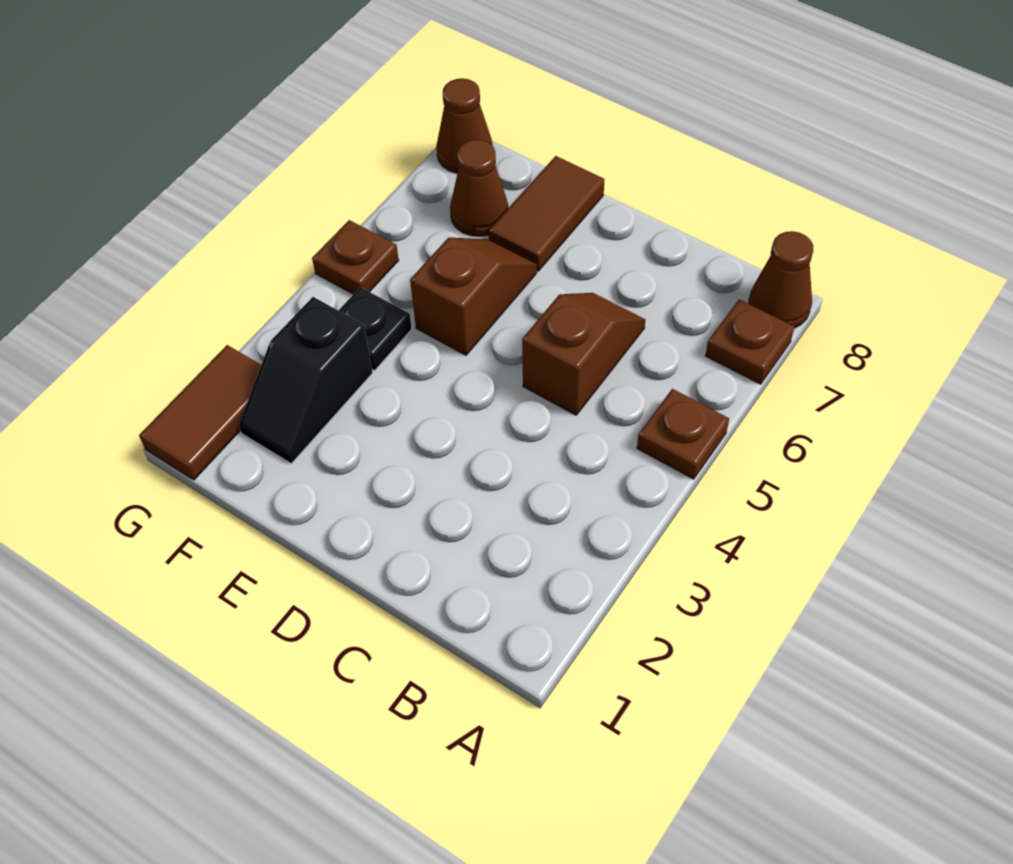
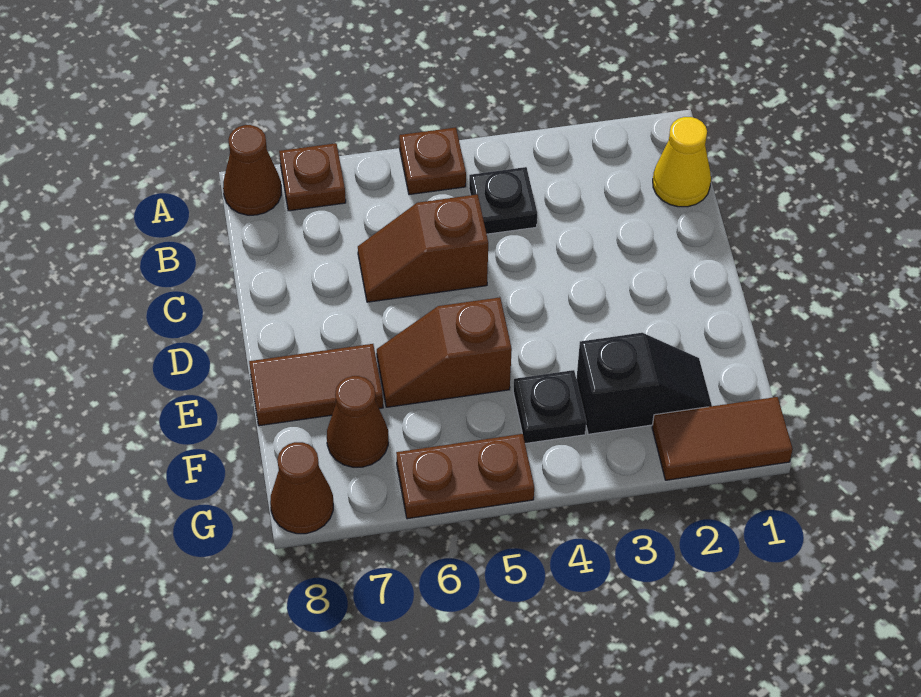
none -> yellow cone B1 level 1
none -> black plate B4 level 1
brown plate G5 level 1 -> brown plate G5:G6 level 1

